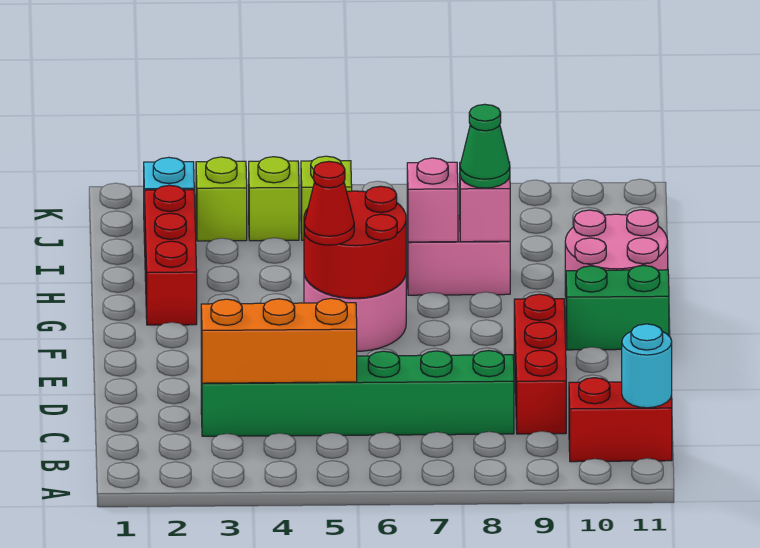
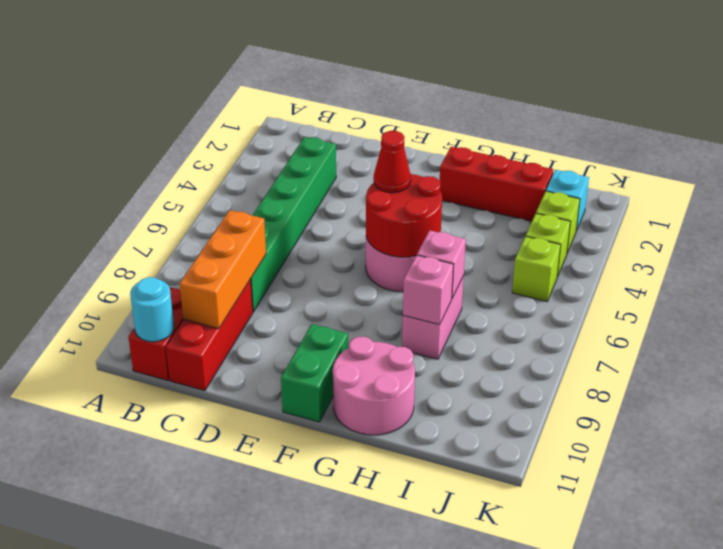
orange brick C3:C5 level 2 -> orange brick C8:C10 level 2
red brick C9:E9 level 1 -> red brick C9:C11 level 1
green cone H8 level 3 -> none

